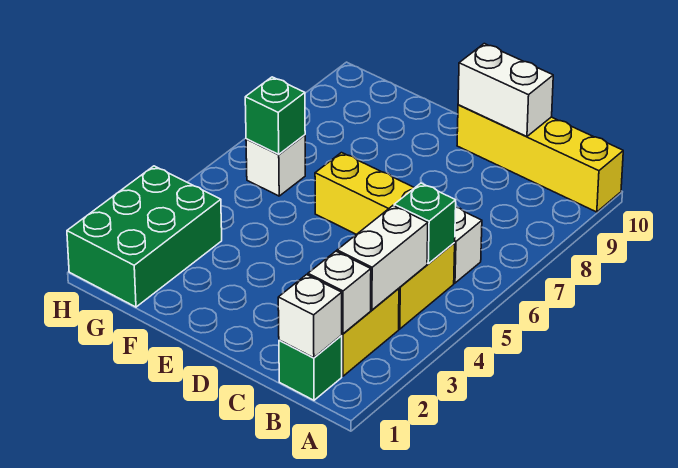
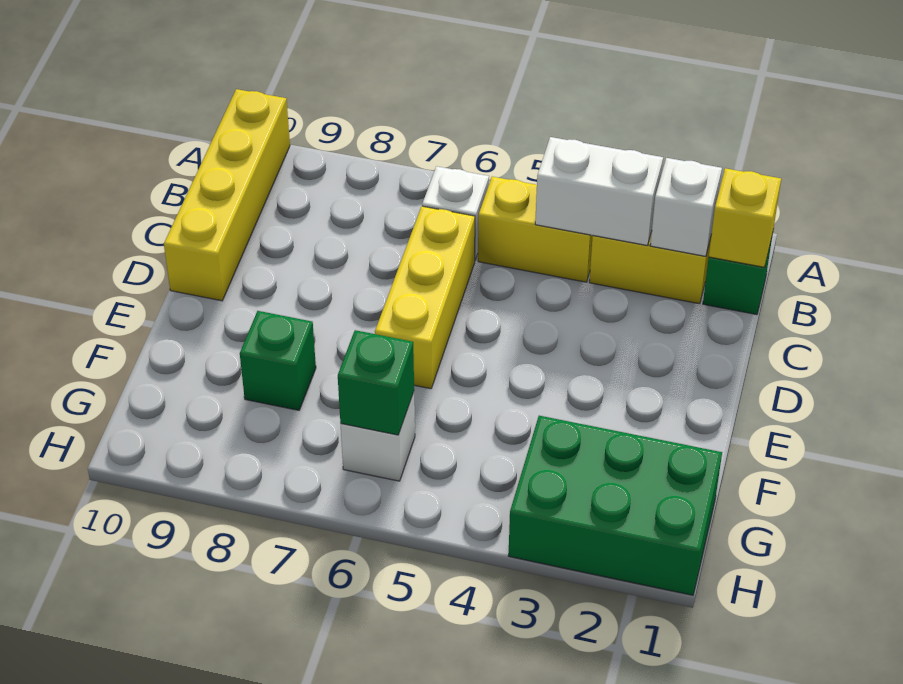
white brick B1 level 2 -> yellow brick B1 level 2
green brick B5 level 2 -> green brick F8 level 1
white brick C10:D10 level 2 -> none

